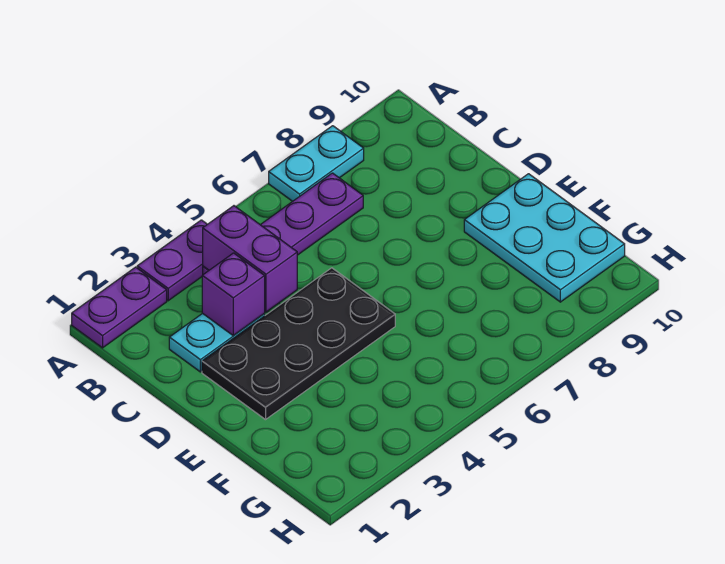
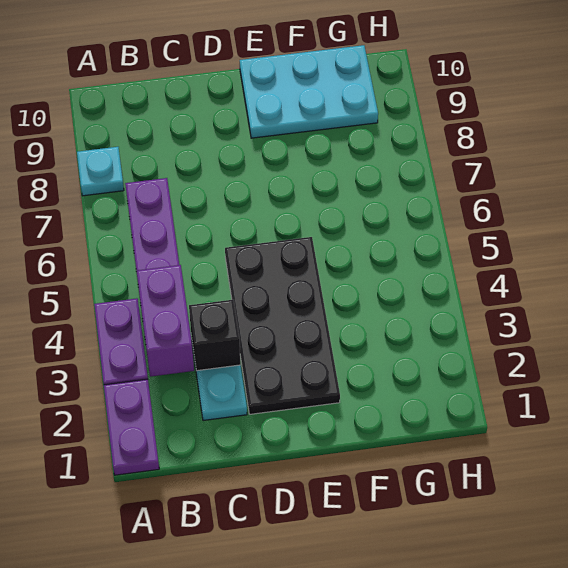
cyan plate A7:A8 level 1 -> cyan plate A8 level 1
purple brick B4:C4 level 2 -> purple brick B3:B4 level 2
purple brick C3 level 2 -> black brick C3 level 2

